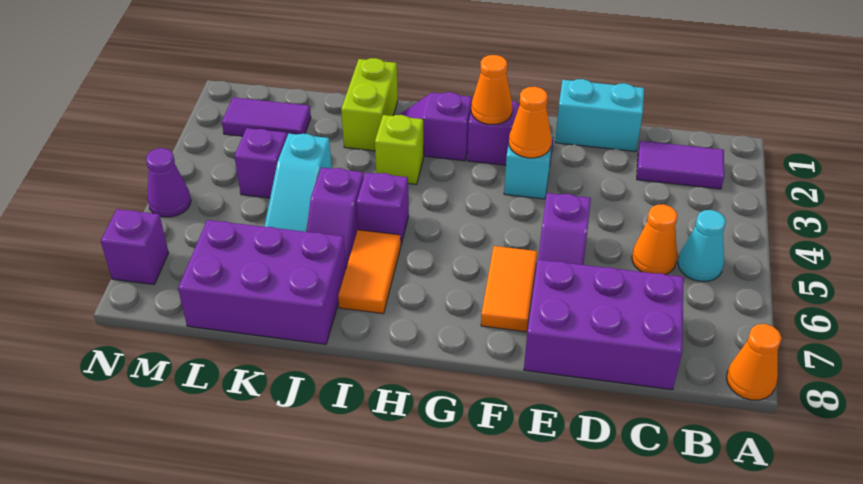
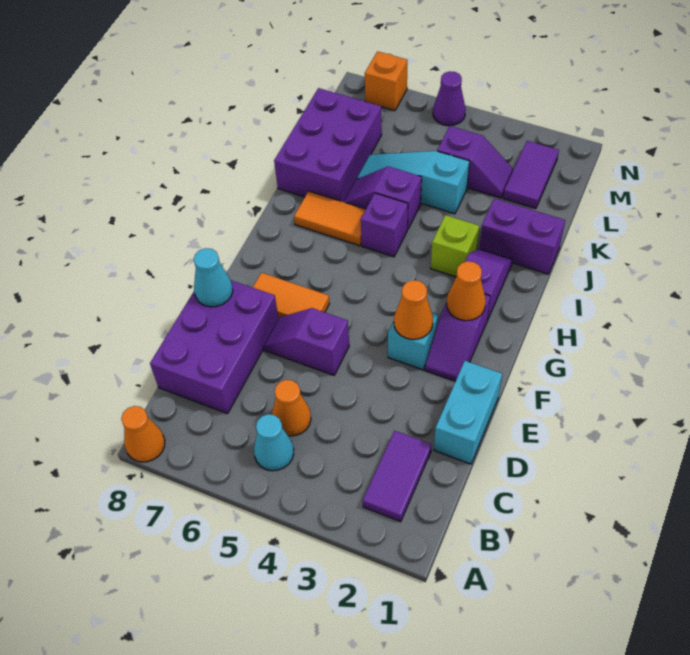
none -> cyan cone E8 level 2
lime brick J1:J2 level 1 -> purple brick J1:J2 level 1
purple brick N7 level 1 -> orange brick N7 level 1

